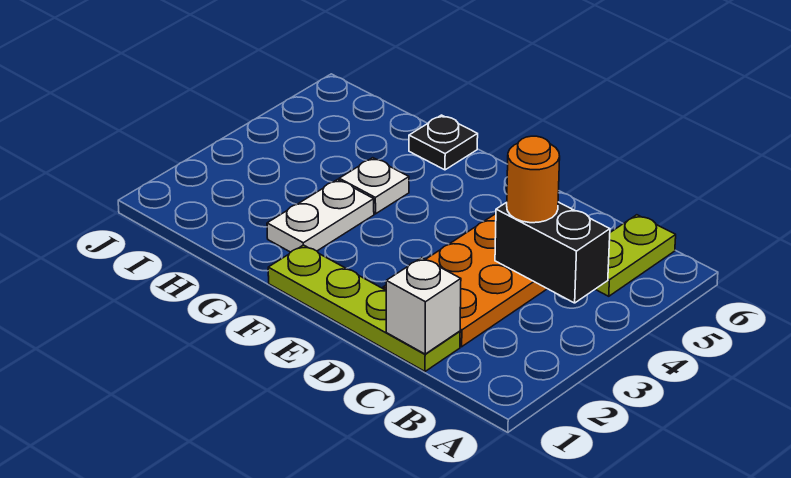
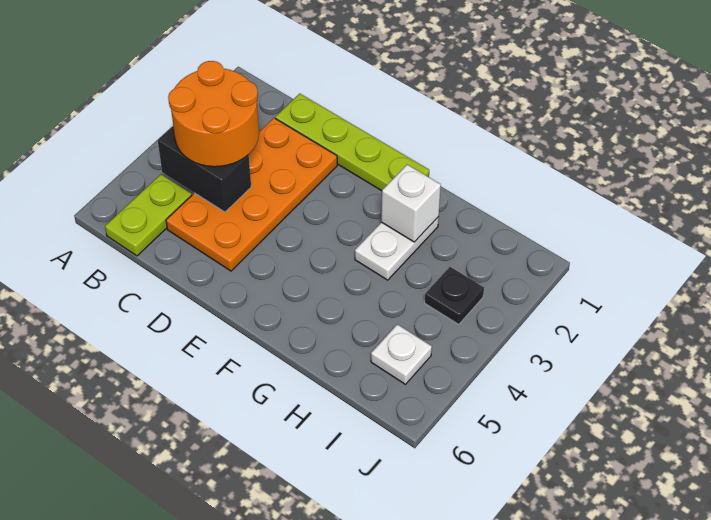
white brick C1 level 2 -> white brick G2 level 2
orange round brick C4 level 3 -> orange round brick B3:C4 level 3
white plate G4 level 1 -> white plate I5 level 1
black plate G6 level 1 -> black plate I3 level 1

